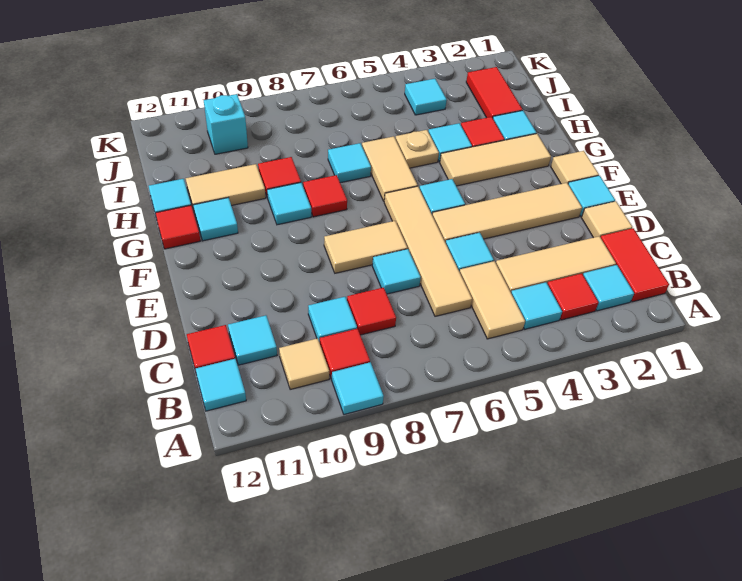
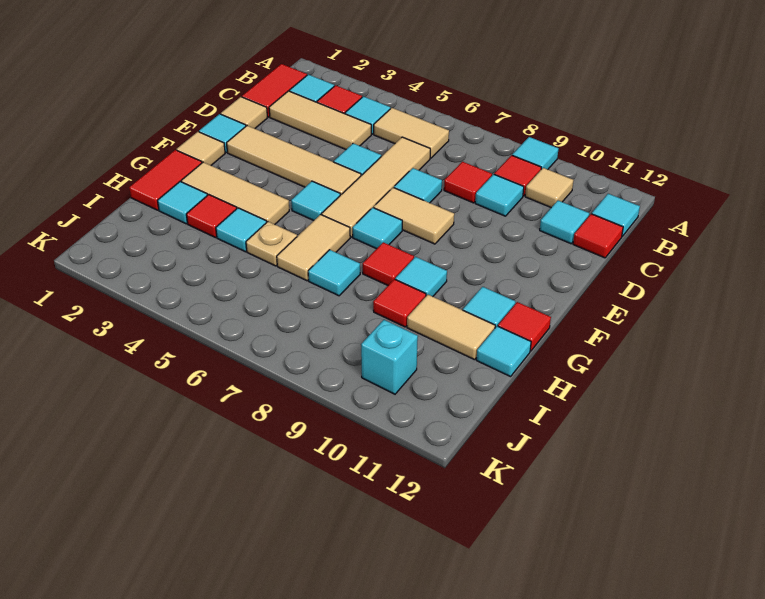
tan tile B5:C5 level 1 -> tan tile B5:B6 level 1
red tile I2:J2 level 1 -> red tile G1:H1 level 1
cyan tile J4 level 1 -> cyan tile F7 level 1

